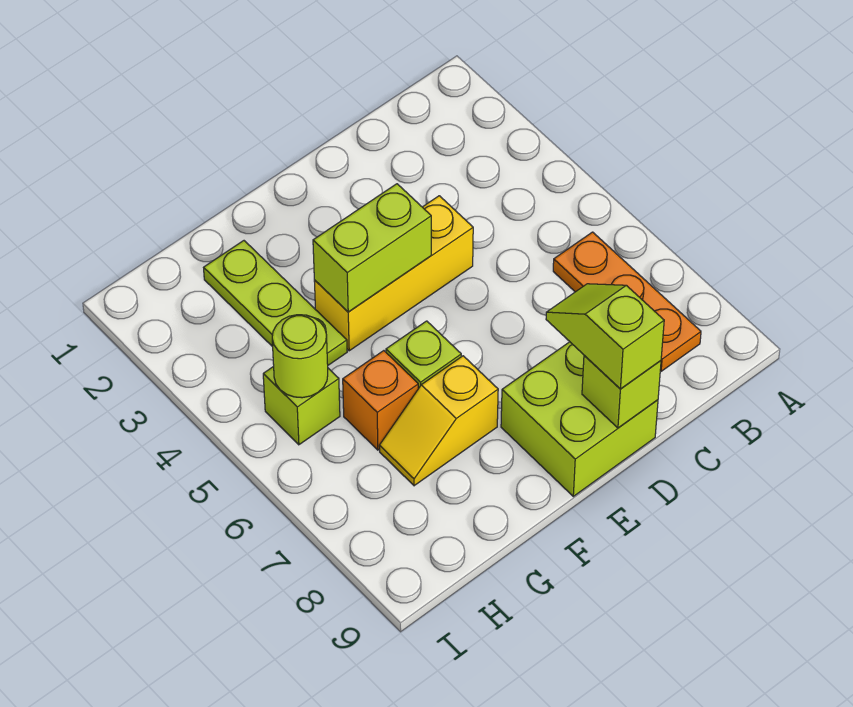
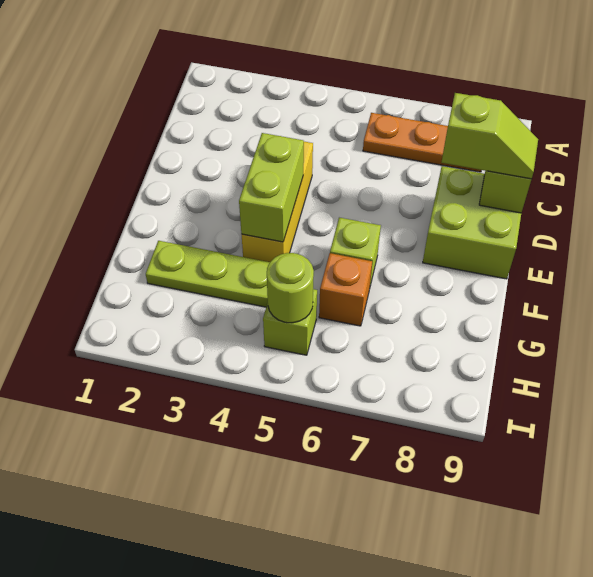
lime slope D8:D9 level 3 top 9 -> lime slope D8:D9 level 3 top 8
yellow slope F7:G7 level 1 top F -> none

